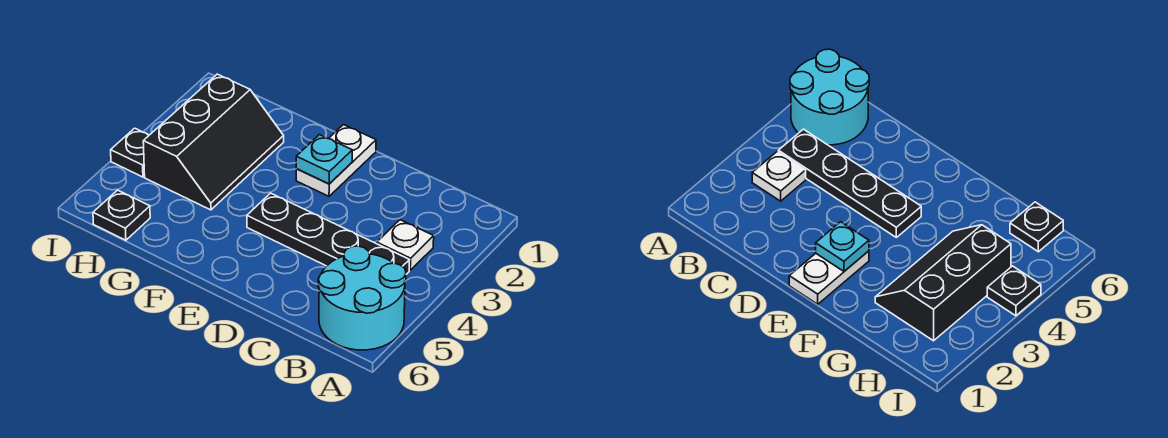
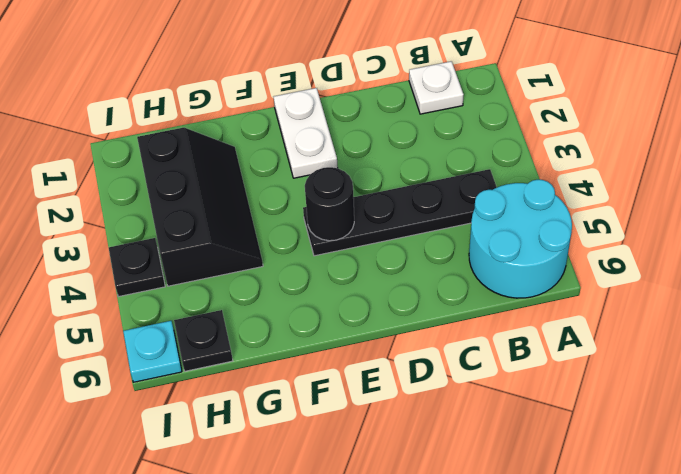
white plate B3 level 1 -> white plate B1 level 1
cyan plate E2 level 2 -> cyan plate I6 level 1
none -> black round brick E4 level 2

